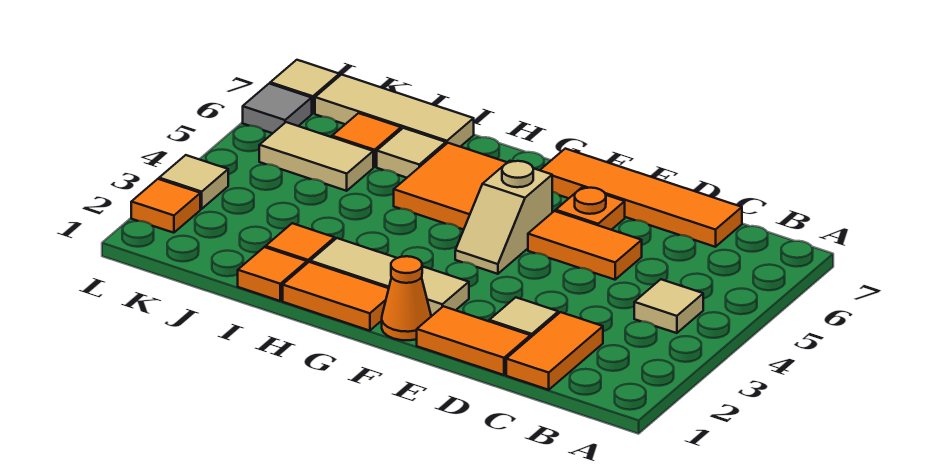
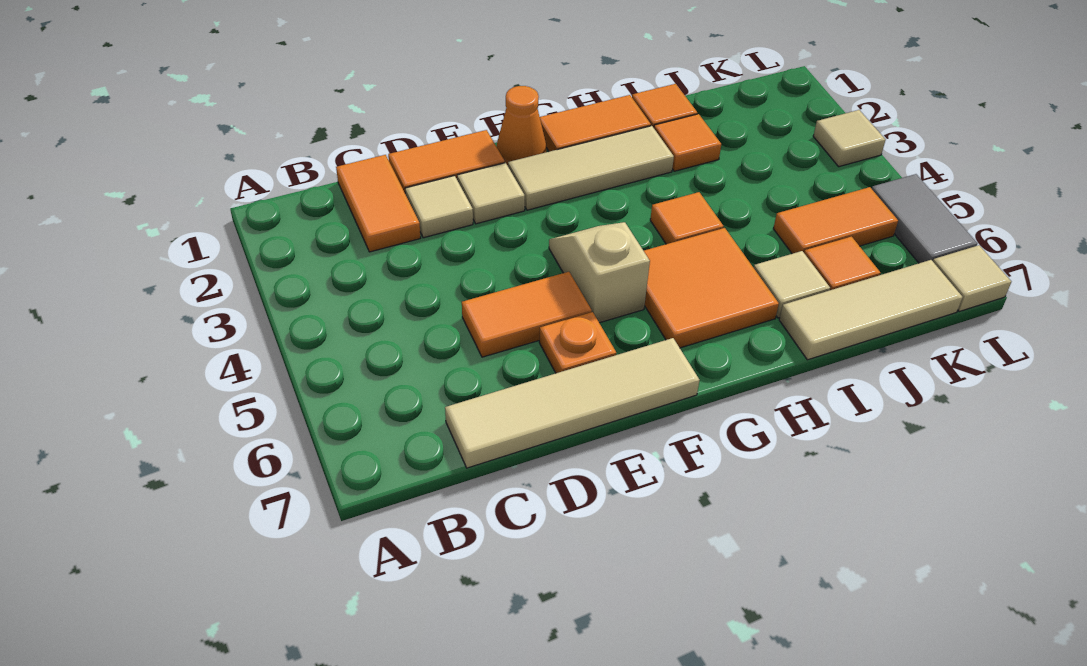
tan tile B4 level 1 -> tan tile E2 level 1
orange tile C7:F7 level 1 -> tan tile C7:F7 level 1
tan tile J5:K5 level 1 -> orange tile J5:K5 level 1
orange tile L2 level 1 -> orange tile H4 level 1
grey tile L6 level 1 -> grey tile L5:L6 level 1

